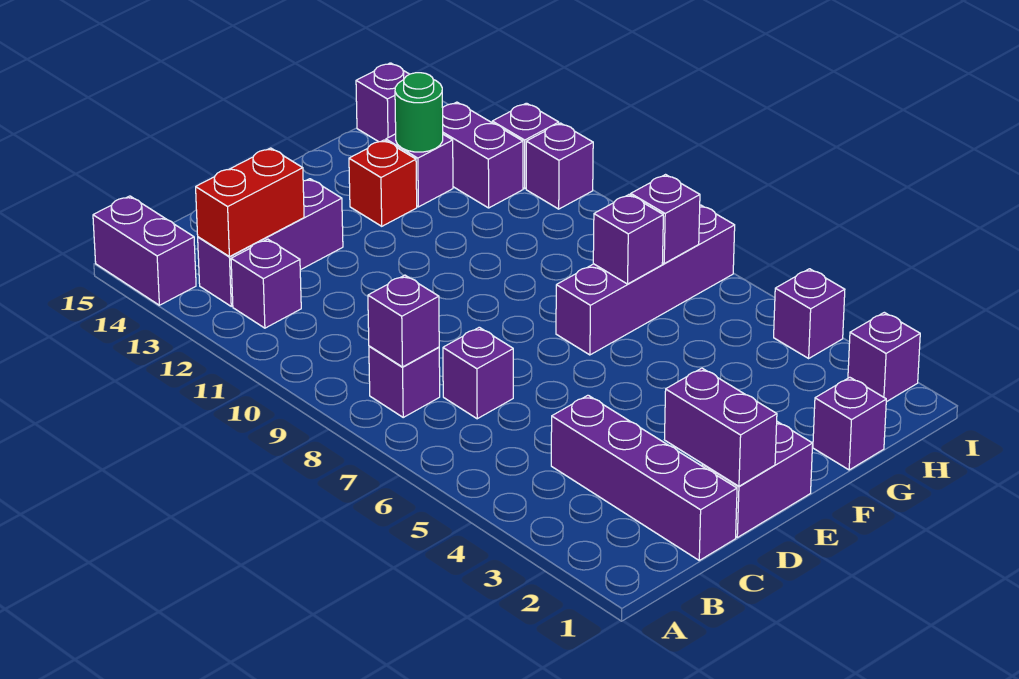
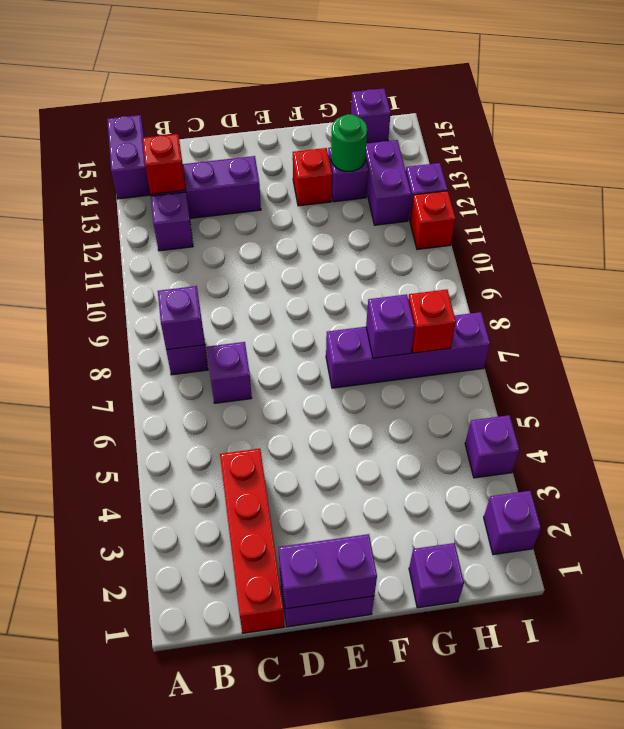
red brick B13:C13 level 2 -> red brick B13 level 2
purple brick C1:C4 level 1 -> red brick C1:C4 level 1
purple brick D1:D2 level 2 -> purple brick D1:E1 level 2
purple brick H7 level 2 -> red brick H7 level 2
purple brick I11 level 1 -> red brick I11 level 1

